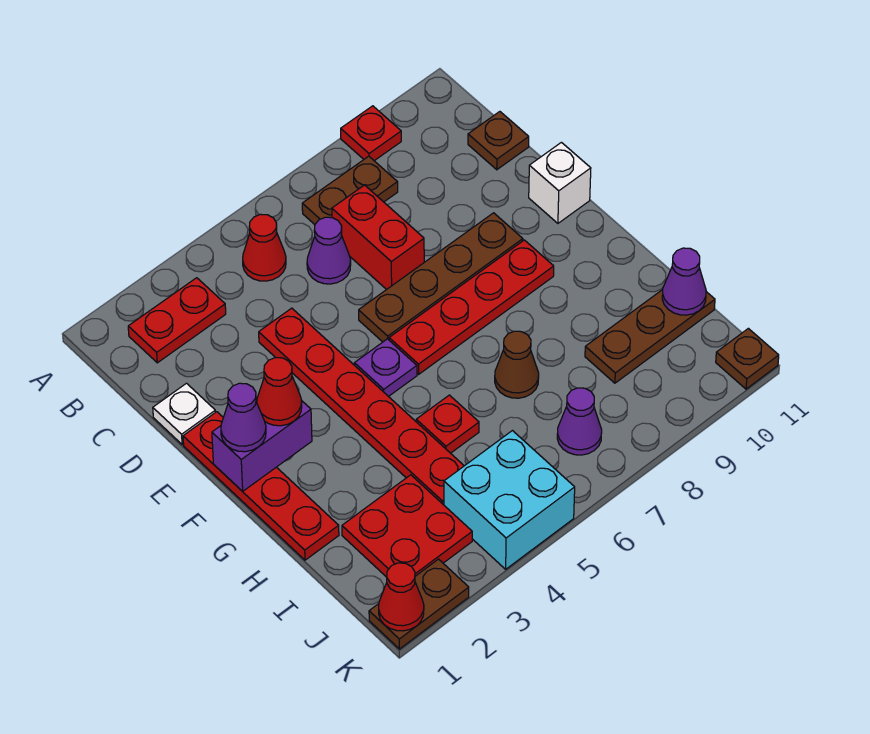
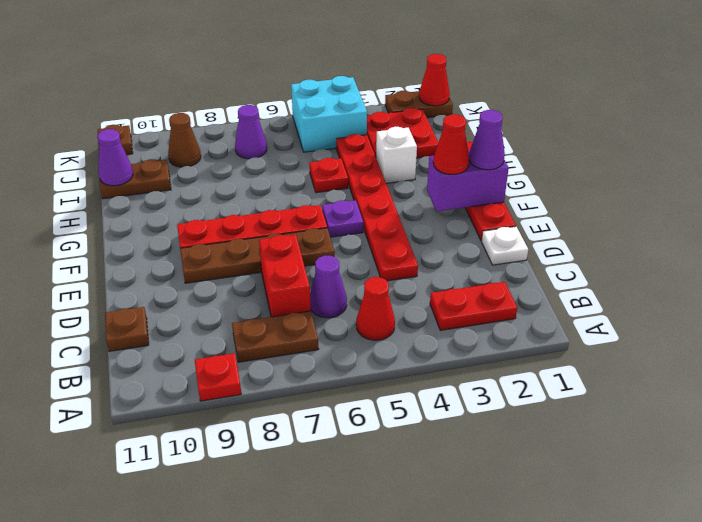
white brick E11 level 1 -> white brick H3 level 1
brown cone H7 level 1 -> brown cone J9 level 1
brown plate I9:I11 level 1 -> brown plate I10:I11 level 1

